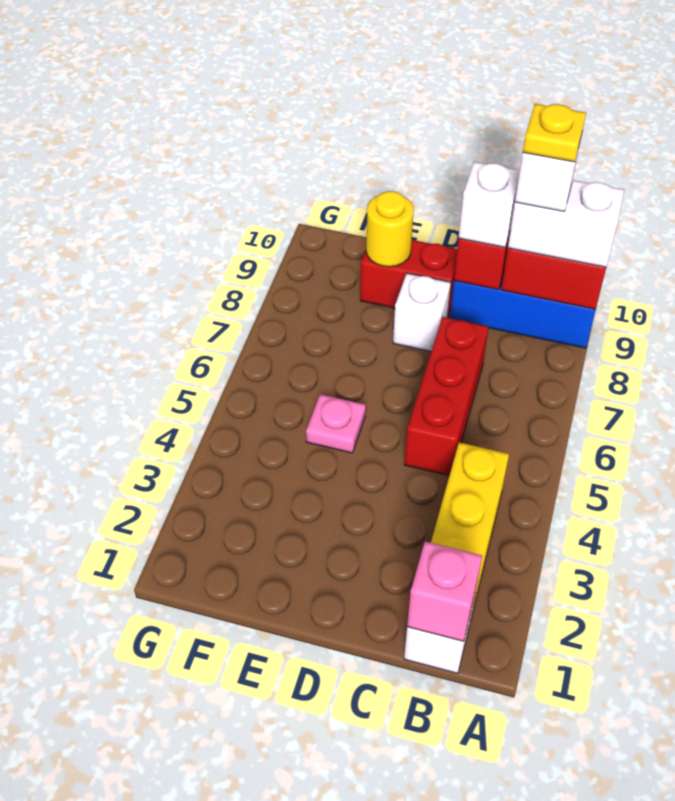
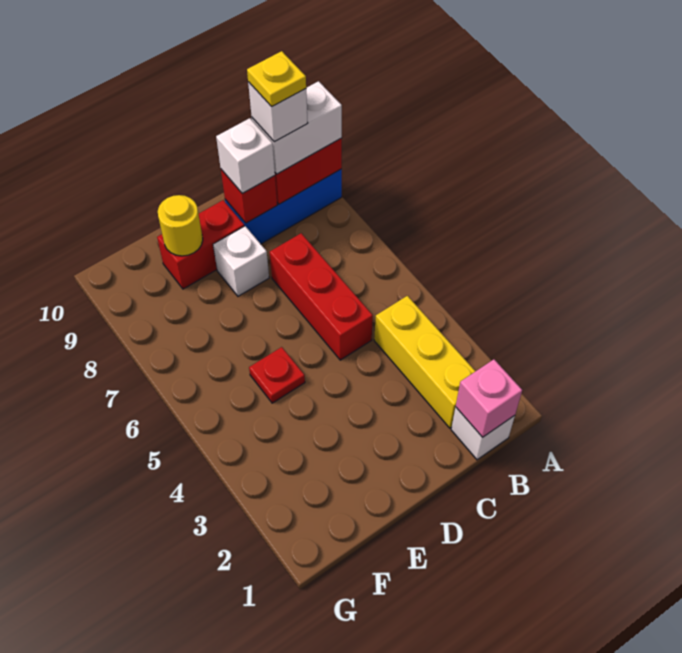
pink plate E5 level 1 -> red plate E5 level 1

